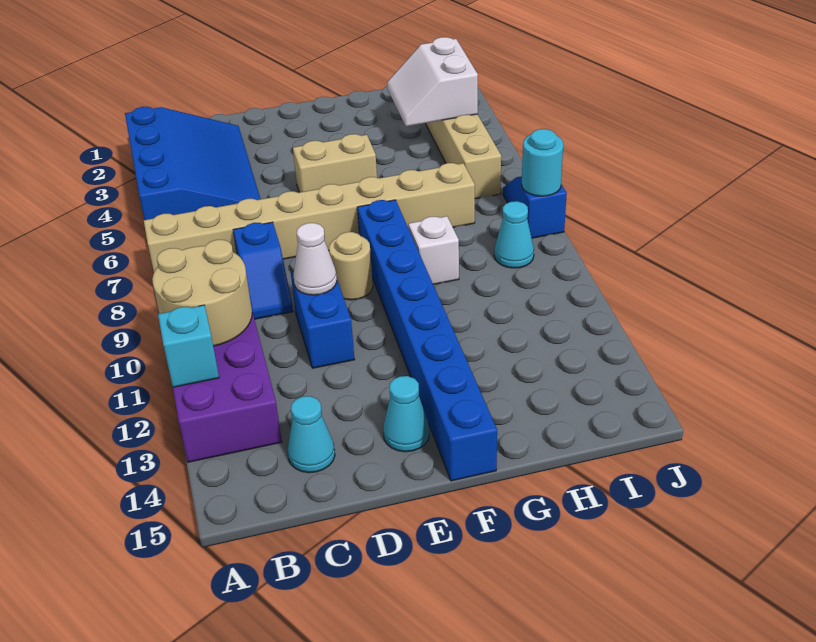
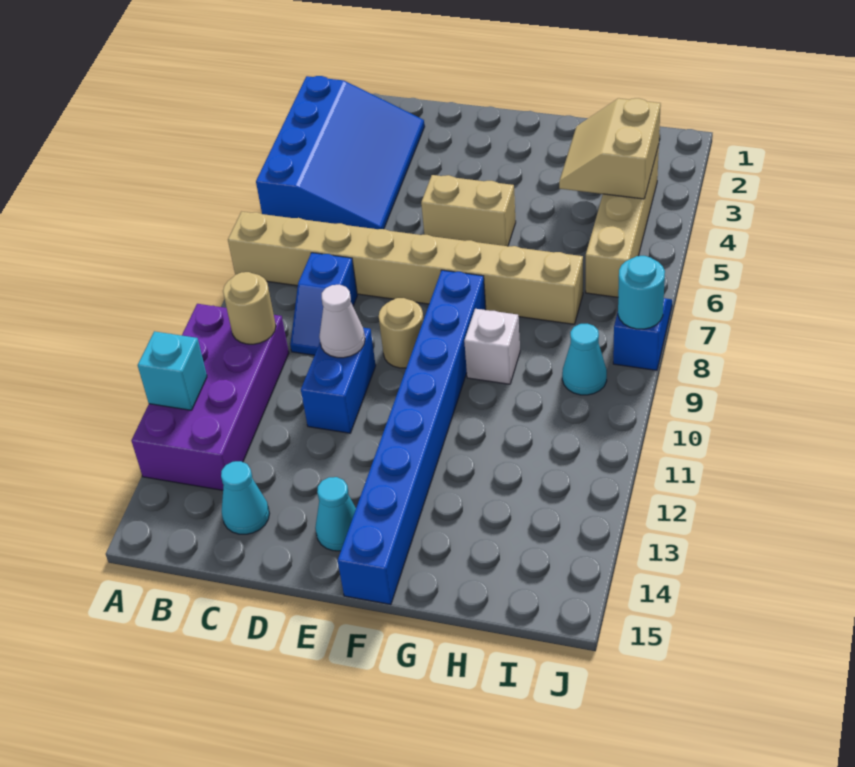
tan round brick A10:B11 level 2 -> tan round brick B10 level 2
white slope H3:I4 level 2 top I -> tan slope H3:I4 level 2 top I

